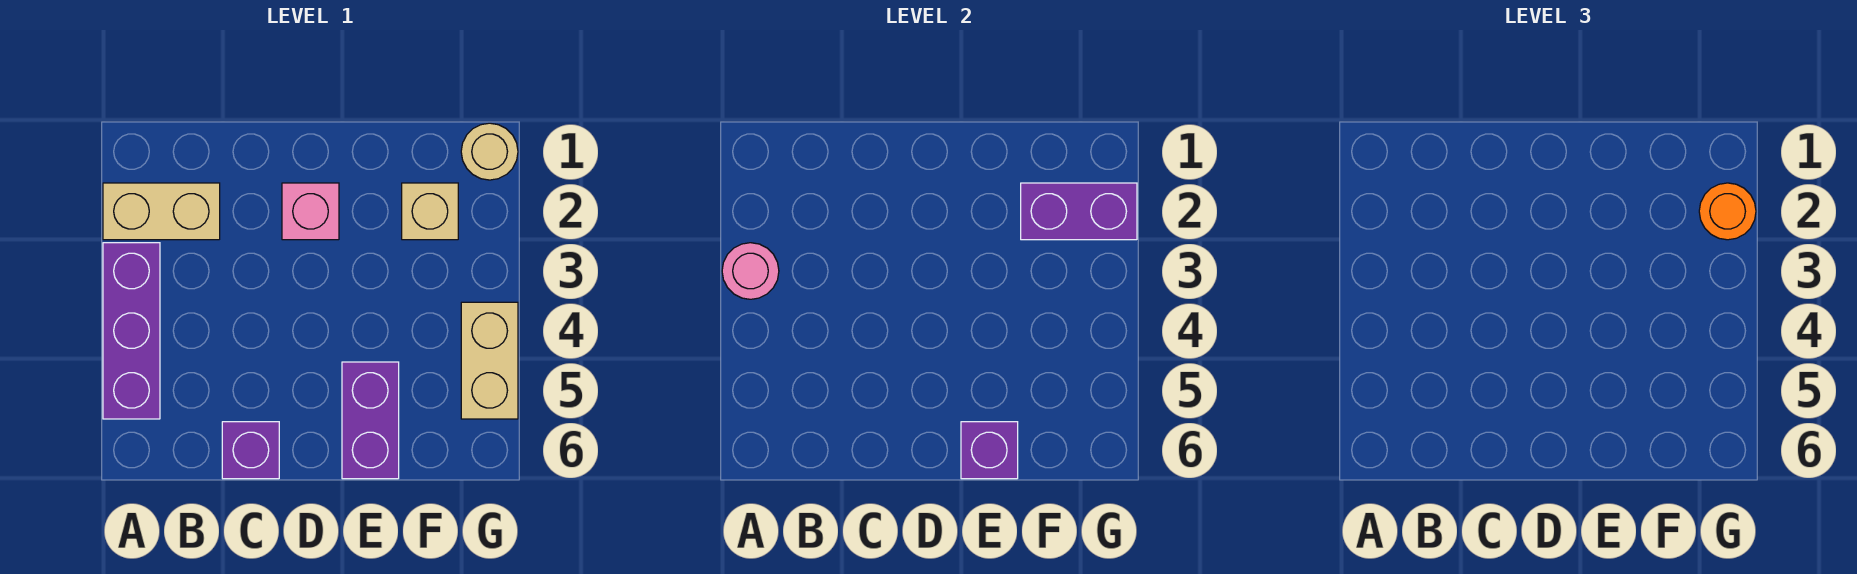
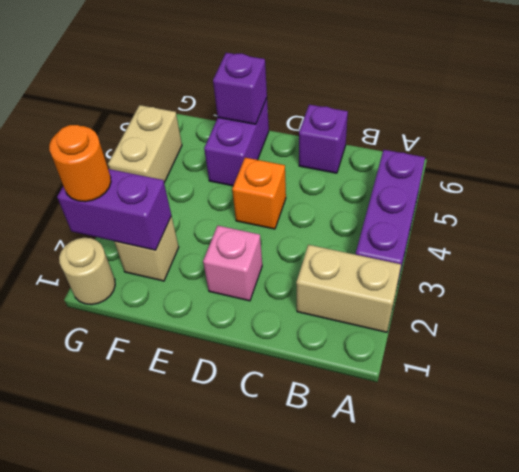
pink round brick A3 level 2 -> none
none -> orange brick D4 level 1

